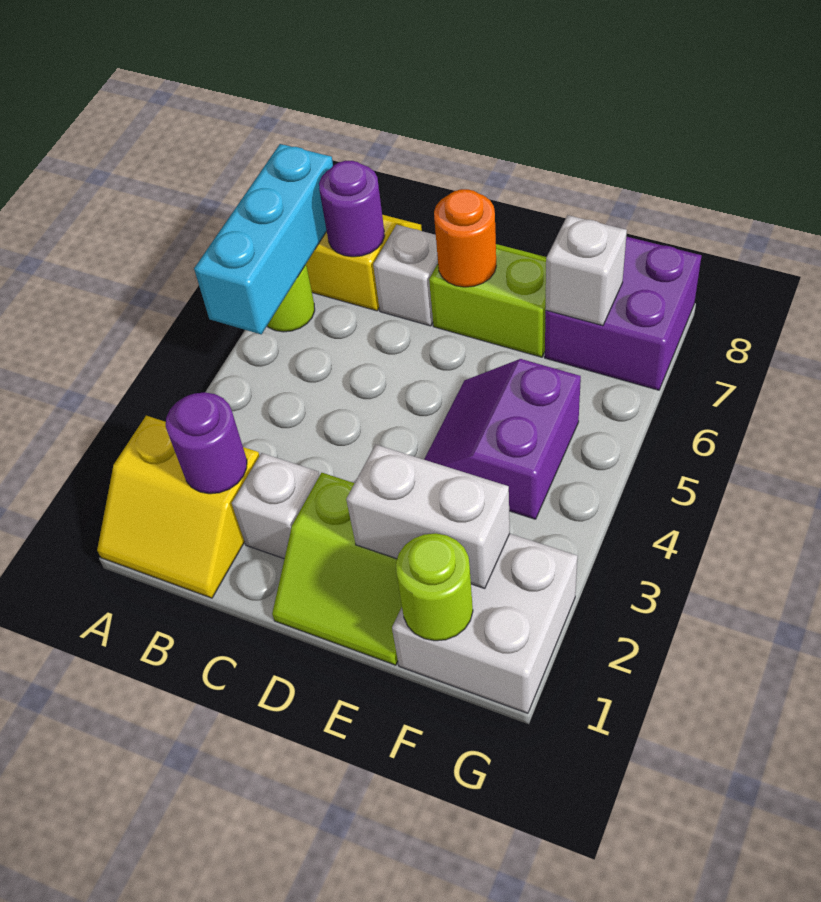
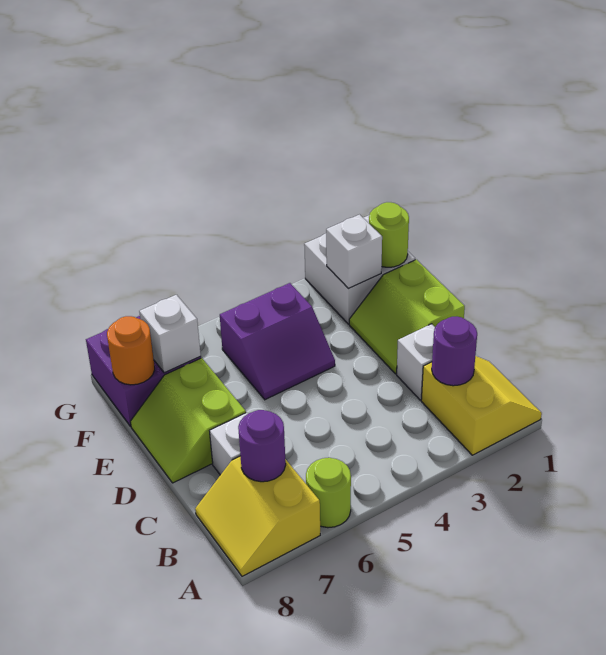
cyan brick A5:A7 level 2 -> none
lime slope D1:E2 level 1 top 2 -> lime slope D1:E2 level 1 top 1
orange round brick D7 level 2 -> orange round brick F8 level 2
white brick E2:F2 level 2 -> white brick F2 level 2

